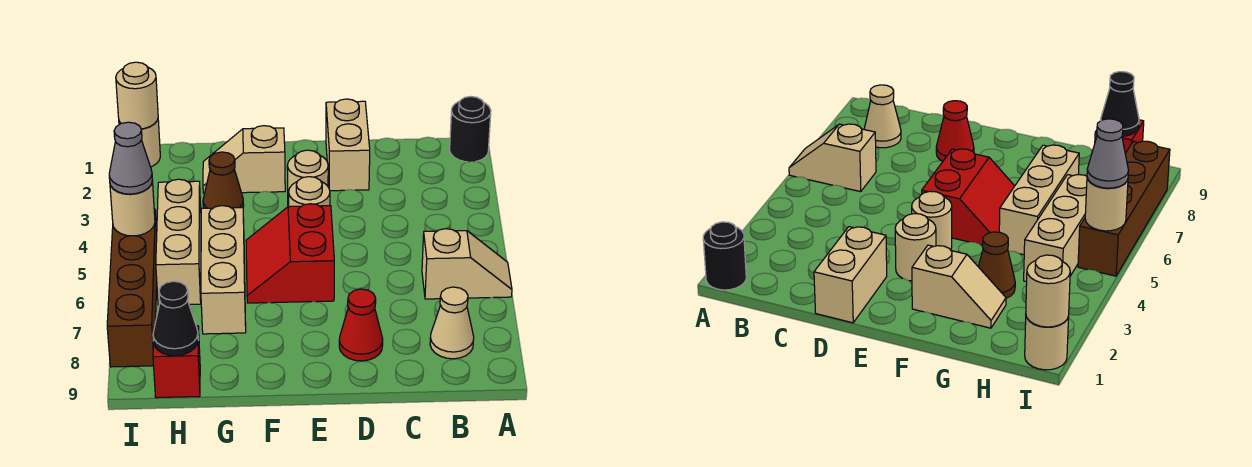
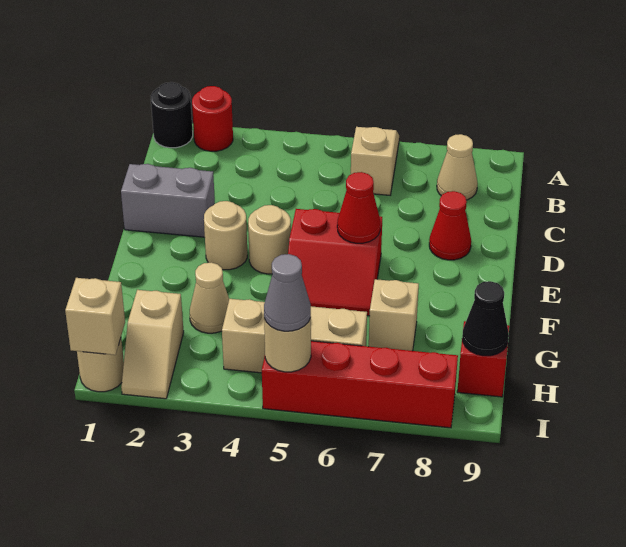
none -> red round brick A2 level 1
tan brick D1:D2 level 1 -> grey brick D1:D2 level 1
none -> red cone E6 level 2
tan slope F2:G2 level 1 top F -> tan slope H2:I2 level 1 top H
brown cone G3 level 1 -> tan cone G3 level 1
tan brick G5:G7 level 1 -> tan brick G7 level 1
tan round brick I1 level 2 -> tan brick I1 level 2
brown brick I5:I8 level 1 -> red brick I5:I8 level 1

